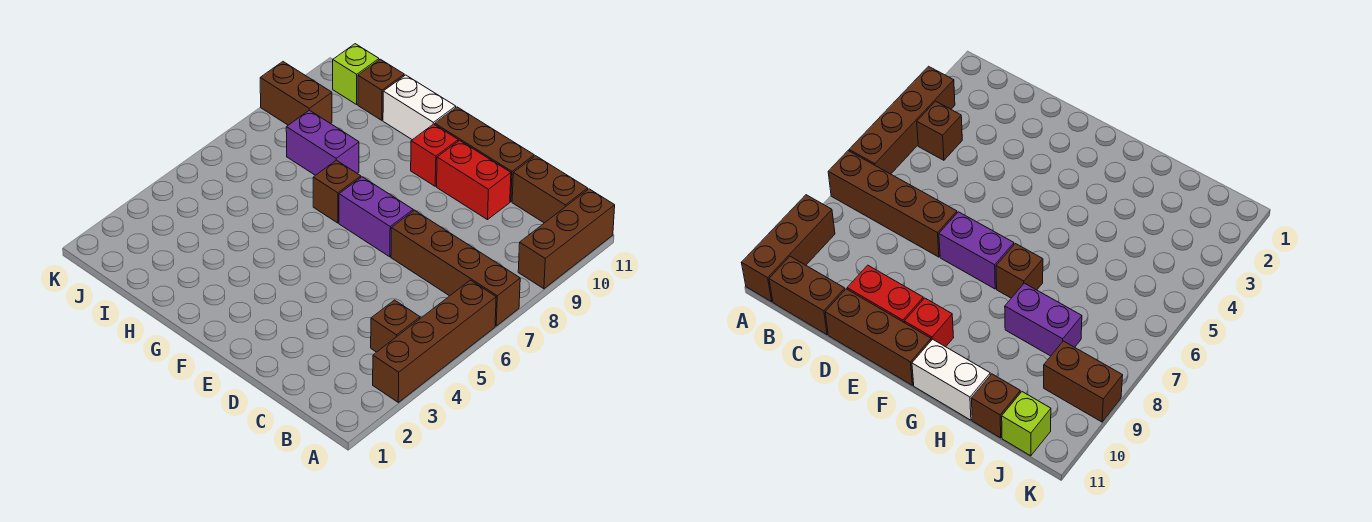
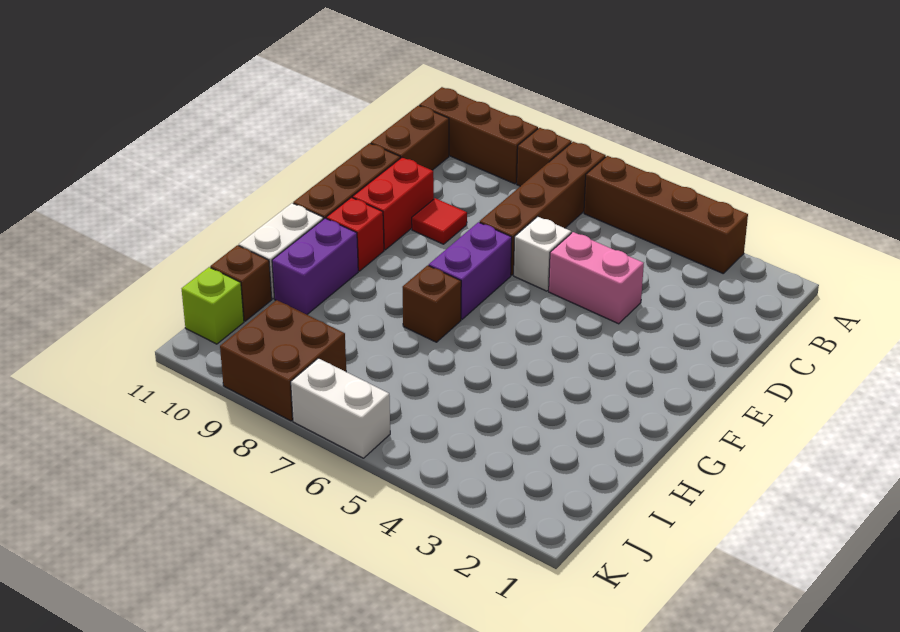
brown brick B4 level 1 -> brown brick A8 level 1
none -> pink brick D4:D5 level 1
none -> white brick D6 level 1
none -> red tile D9 level 1
purple brick H8:I8 level 1 -> purple brick G10:H10 level 1
brown brick J9:K9 level 1 -> brown brick J8:K9 level 1
none -> white brick K6:K7 level 1

